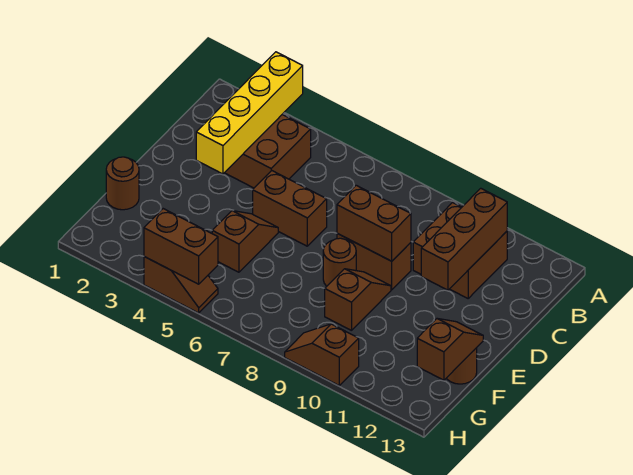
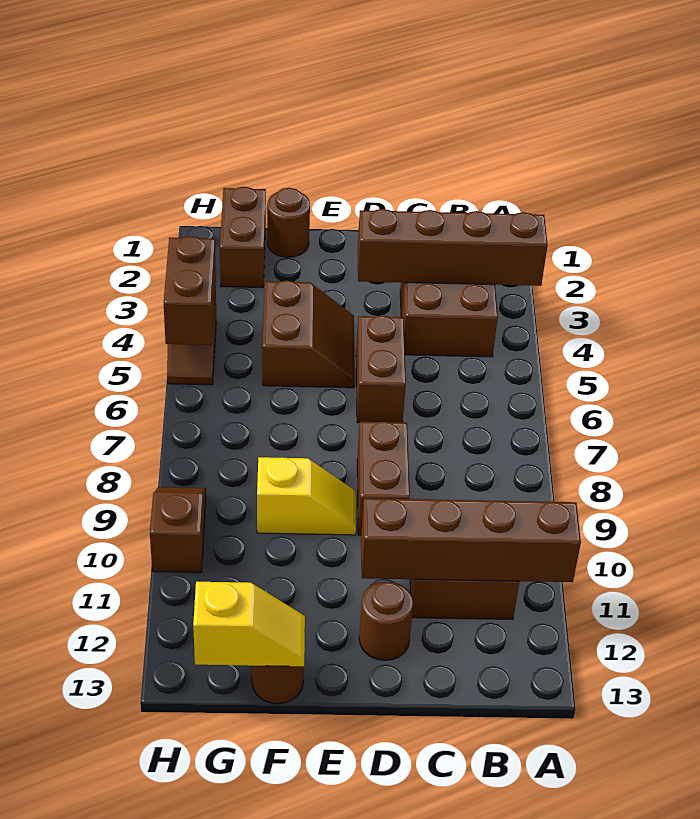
yellow brick A3:D3 level 2 -> brown brick A3:D3 level 2
brown brick B11:D11 level 2 -> brown brick A11:D11 level 2
brown brick D8:D9 level 2 -> brown brick G1:G2 level 1
brown slope E5:F5 level 1 top F -> brown slope E4:F5 level 1 top F
brown round brick E8 level 1 -> brown round brick D12 level 1
brown slope E9:F9 level 1 top F -> yellow slope E9:F9 level 1 top F
brown slope F13:G13 level 2 top G -> yellow slope F13:G13 level 2 top G

